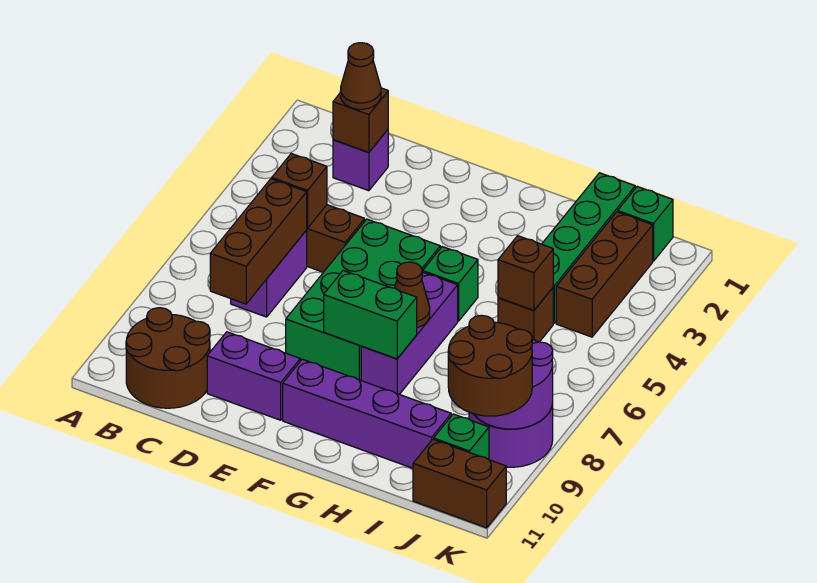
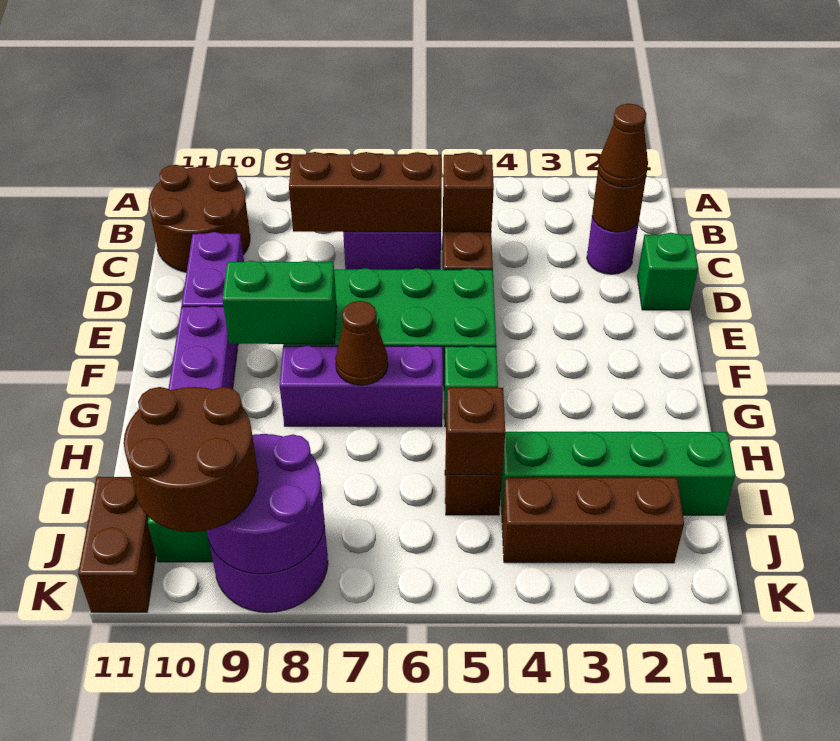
purple brick C2 level 1 -> purple round brick C2 level 1
brown brick C2 level 2 -> brown round brick C2 level 2
green brick F8:G8 level 2 -> green brick F8:F9 level 2
green brick J1 level 1 -> green brick D1 level 1

